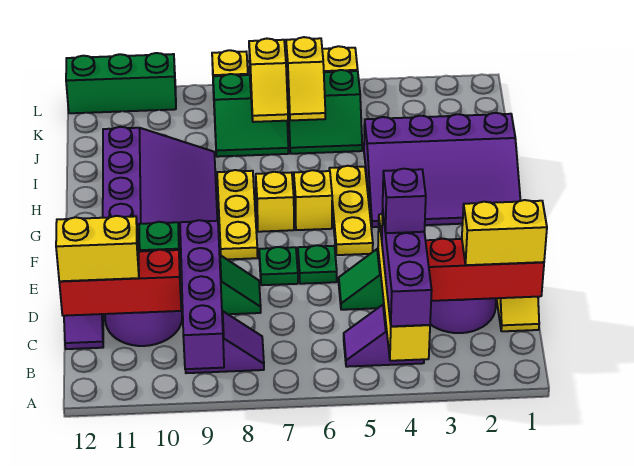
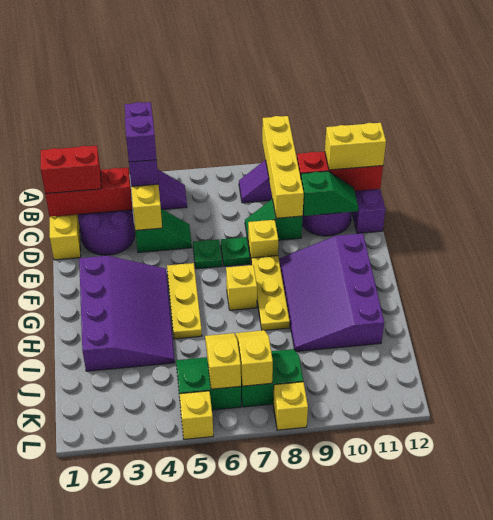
purple brick A9:D9 level 2 -> yellow brick A9:D9 level 2
yellow brick C1:C2 level 3 -> red brick C1:C2 level 3
purple slope G1:I4 level 1 top I -> purple slope F2:I4 level 1 top 2
yellow brick G6 level 1 -> yellow brick E8 level 1
green brick L10:L12 level 1 -> none

